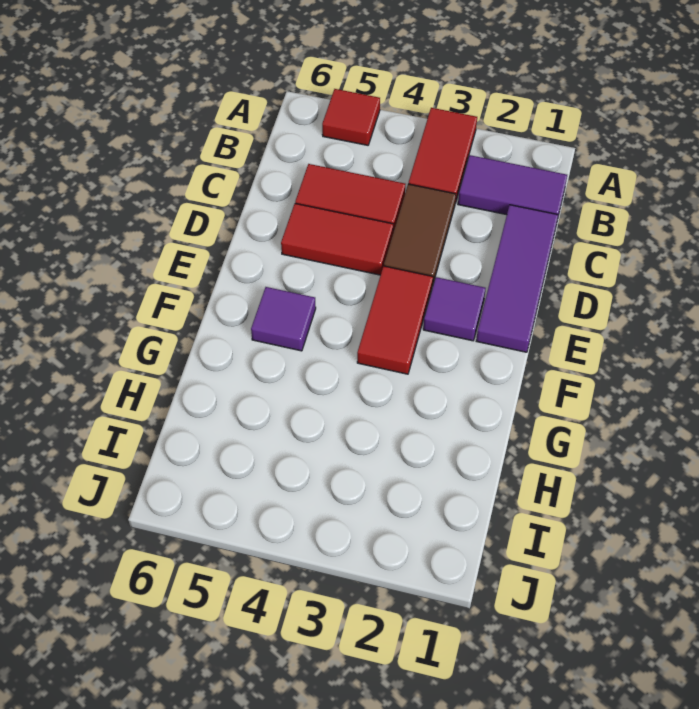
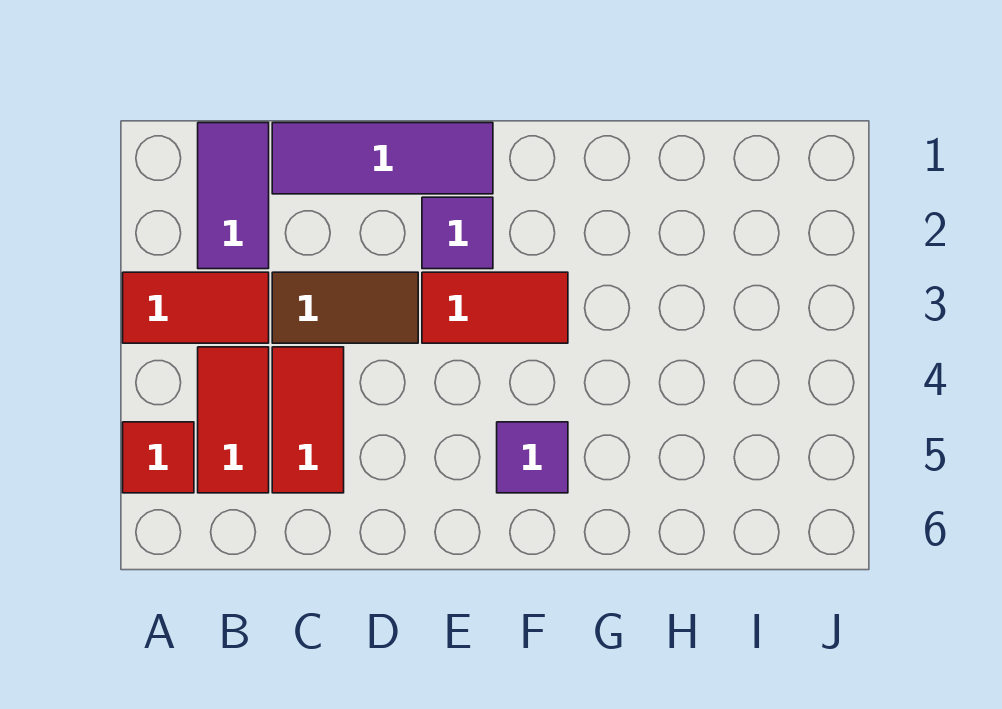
red tile D4:D5 level 1 -> red tile B4:B5 level 1

